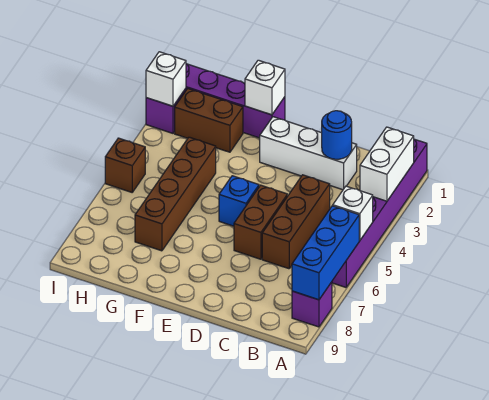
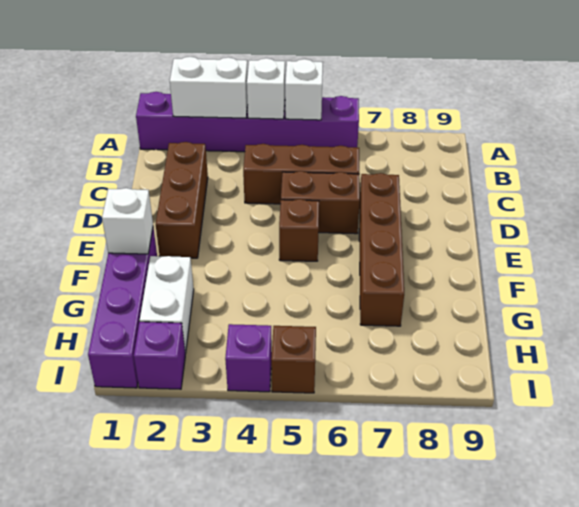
blue brick A6:A8 level 2 -> none
purple brick A8 level 1 -> purple brick I4 level 1
white brick C2:E2 level 1 -> brown brick C2:E2 level 1
blue round brick C2 level 2 -> none
blue brick E5 level 1 -> brown brick E5 level 1
brown brick G2:H2 level 1 -> white brick G2:H2 level 1
brown brick G4:G7 level 1 -> brown brick D7:G7 level 1
white brick I2 level 2 -> white brick A4 level 2

